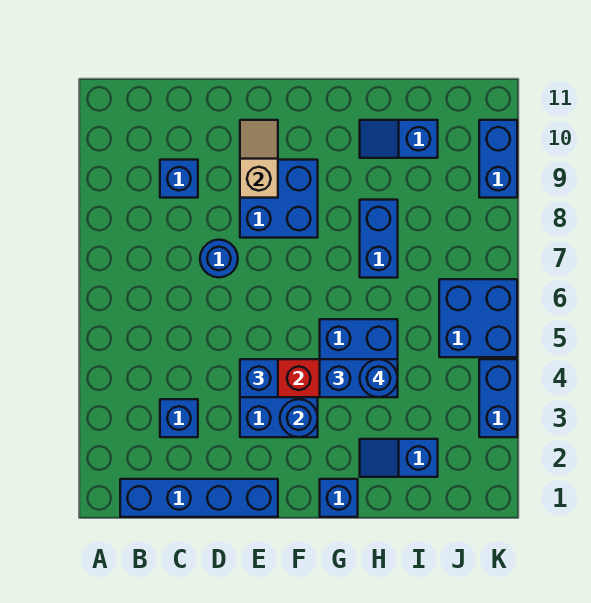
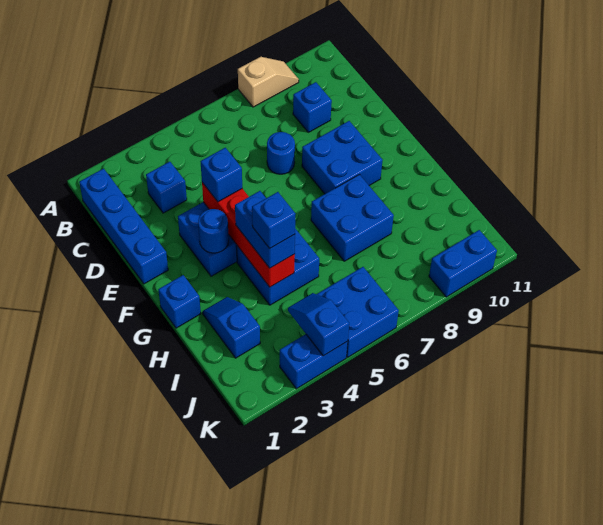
tan slope E9:E10 level 2 top 9 -> tan slope A8:A9 level 1 top 8
blue round brick H4 level 4 -> blue brick H4 level 4
blue brick H7:H8 level 1 -> blue brick G7:H8 level 1
blue slope H10:I10 level 1 top I -> blue slope J4:K4 level 2 top K

